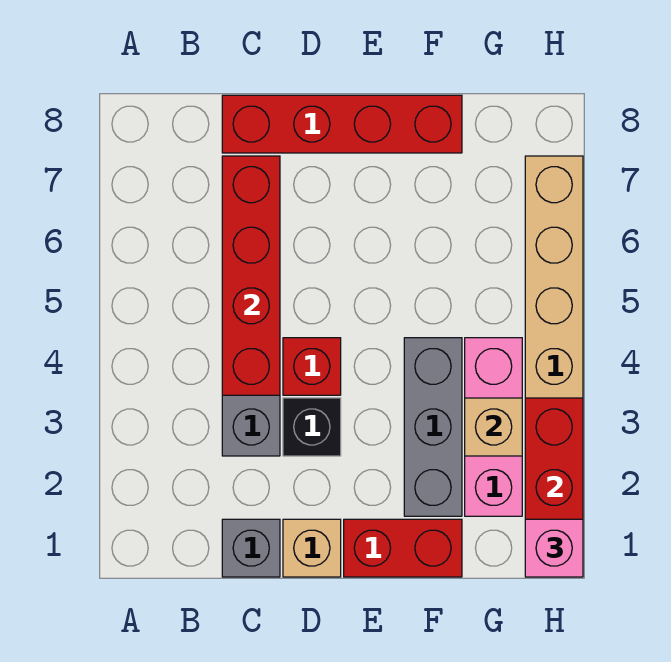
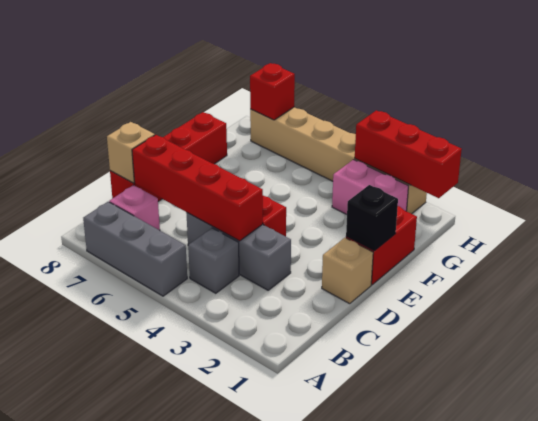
grey brick C1 level 1 -> grey brick B4 level 1
black brick D3 level 1 -> black brick E1 level 2
grey brick F2:F4 level 1 -> grey brick A5:A7 level 1
pink brick G2:G4 level 1 -> pink brick G2:G3 level 1
tan brick G3 level 2 -> tan brick C8 level 2
pink brick H1 level 3 -> pink brick B7 level 1
none -> red brick H7 level 2

